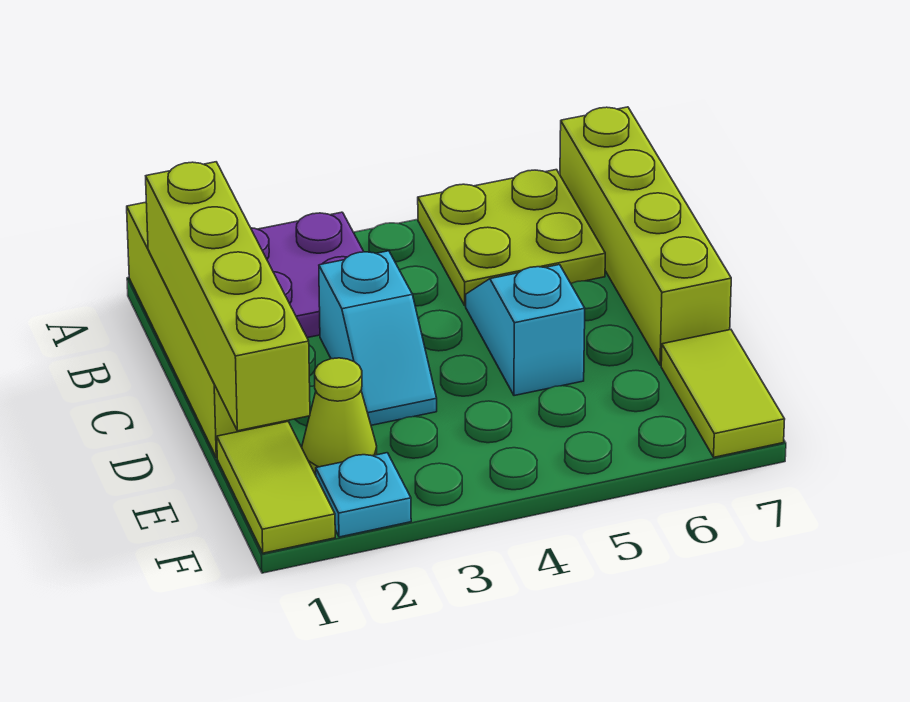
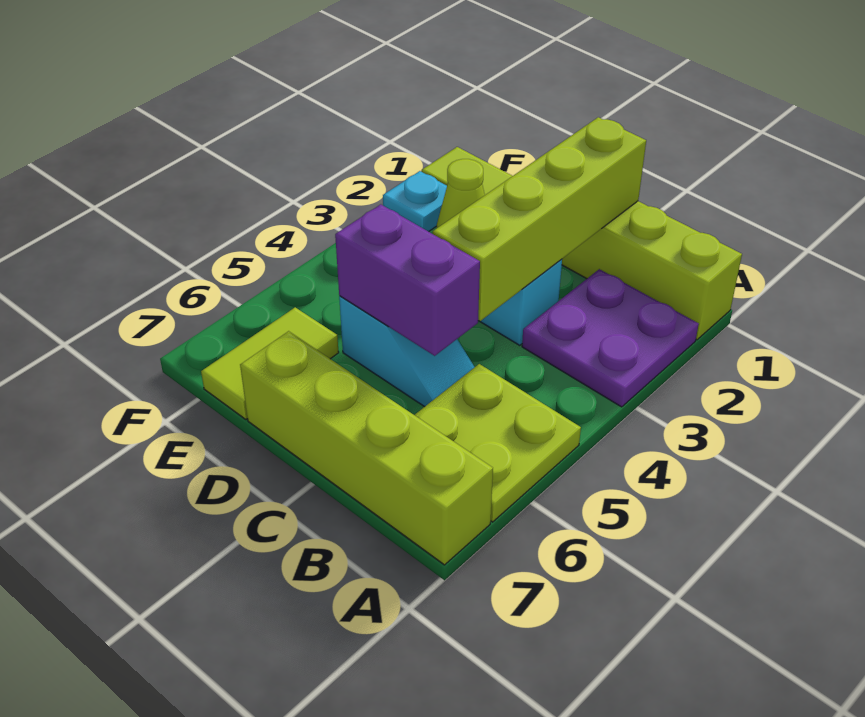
lime brick B1:E1 level 2 -> lime brick C1:C4 level 2
none -> purple brick C5:D5 level 2
lime tile E7:F7 level 1 -> lime tile E6:E7 level 1

